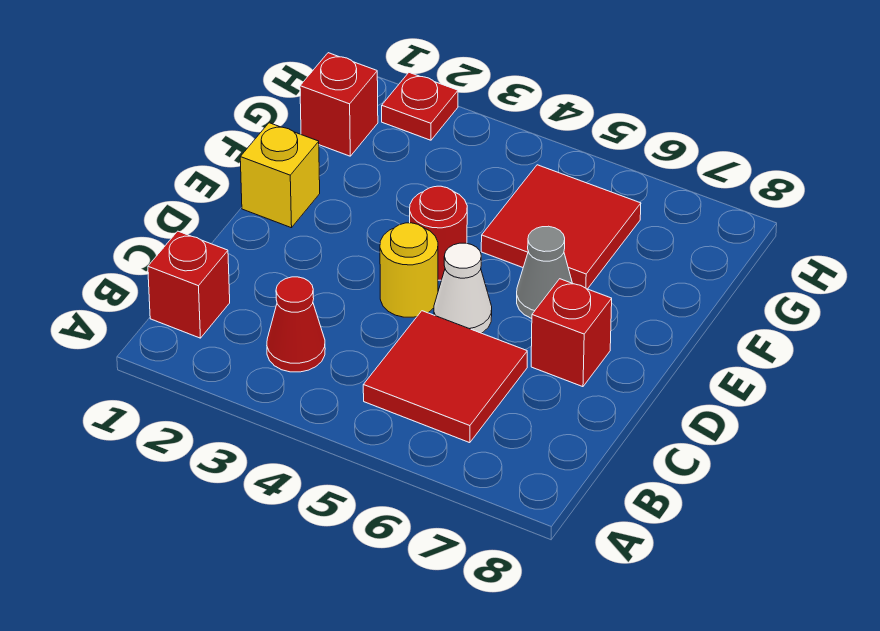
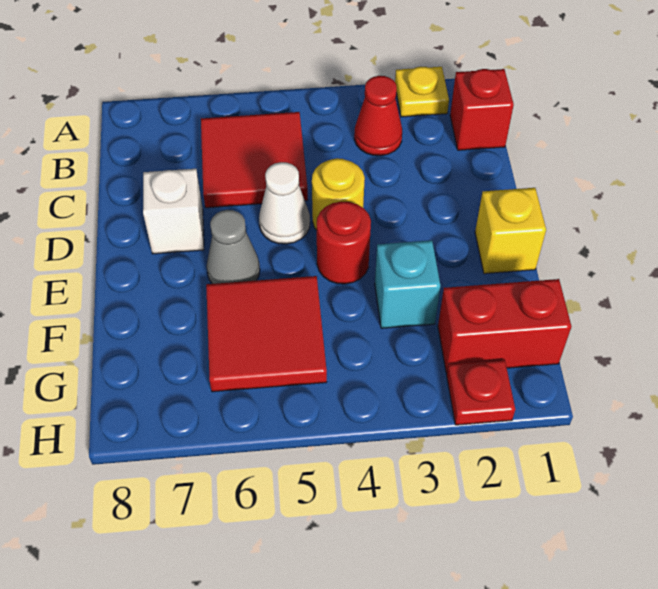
none -> yellow plate A2 level 1
red brick D7 level 1 -> white brick D7 level 1
none -> cyan brick F3 level 1
red brick G1 level 1 -> red brick G1:G2 level 1

